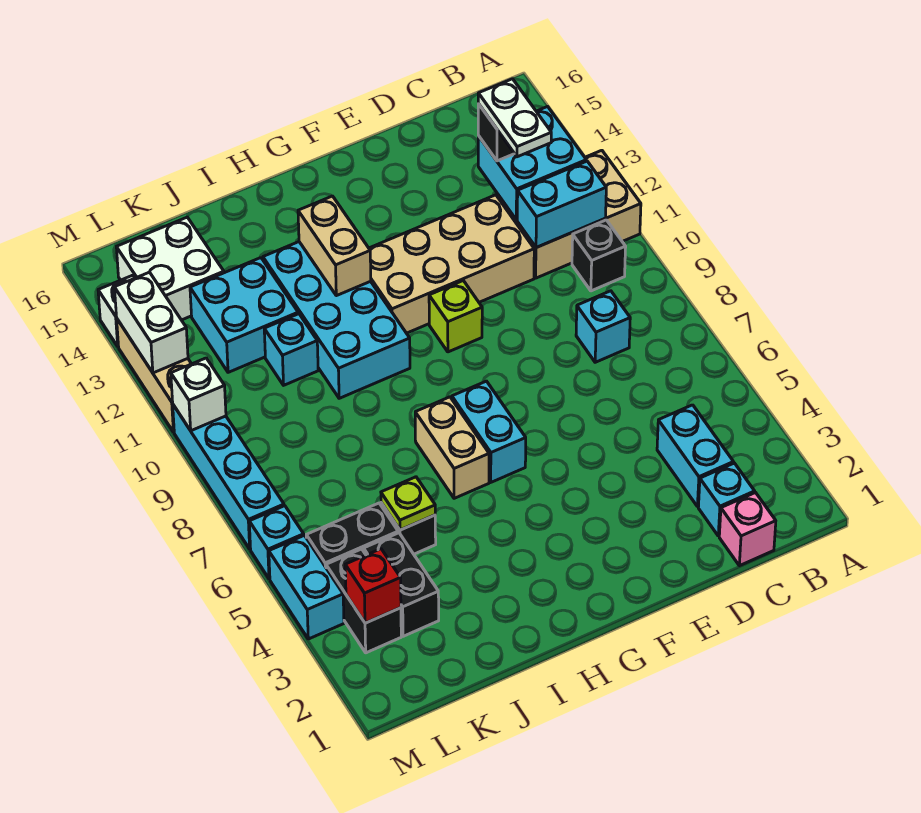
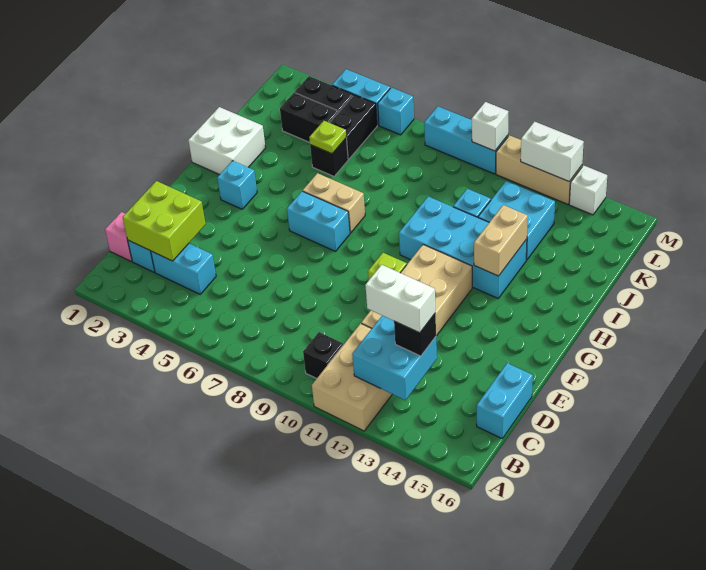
cyan brick B11:C11 level 2 -> cyan brick C16:D16 level 1
none -> lime brick C2:D3 level 2
cyan brick C8 level 1 -> cyan brick G3 level 1
white plate C12:C13 level 4 -> white brick C12:C13 level 4
tan brick H12:H13 level 2 -> tan brick H13:I13 level 2
white brick K14:L15 level 1 -> white brick H1:I2 level 1
red brick L3 level 2 -> none
cyan brick M7:M10 level 1 -> cyan brick M8:M10 level 1

